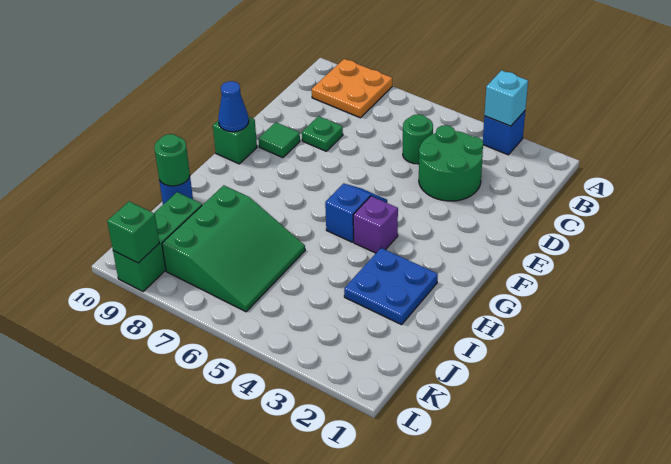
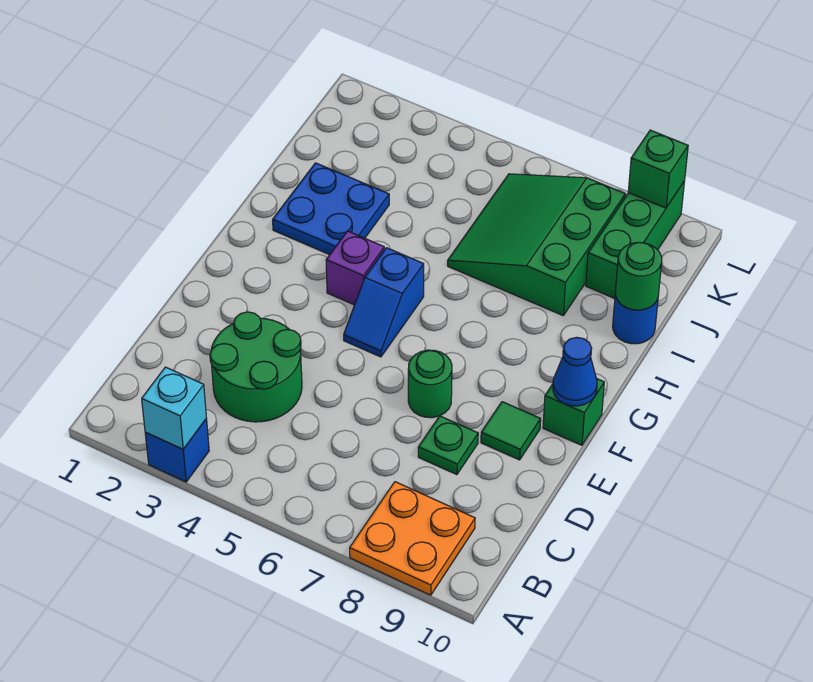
green round brick C5 level 1 -> green round brick E7 level 1

